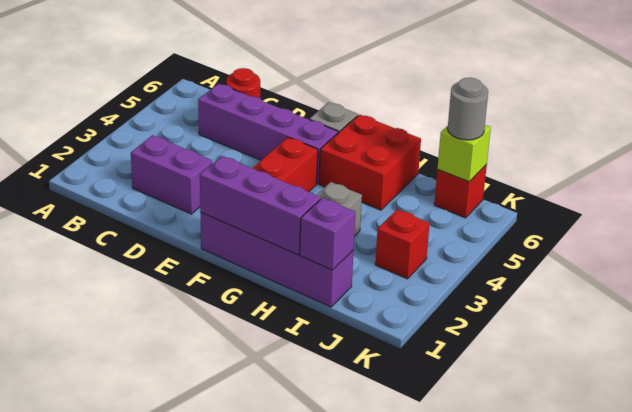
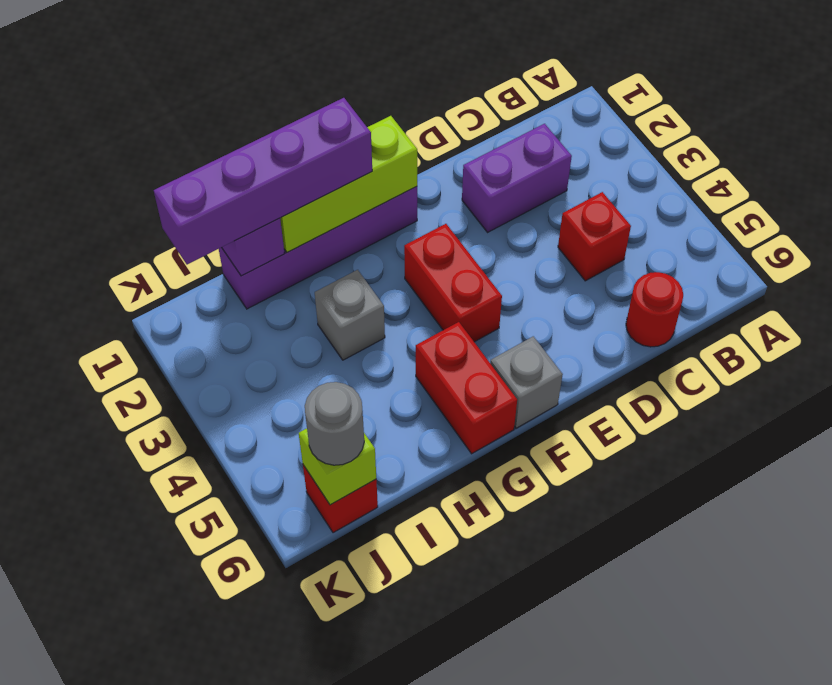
purple brick C5:F5 level 1 -> purple brick G1:J1 level 3
purple brick F1:H1 level 2 -> lime brick F1:H1 level 2
red brick G5:H6 level 1 -> red brick G5:G6 level 1
red brick J3 level 1 -> red brick C4 level 1

